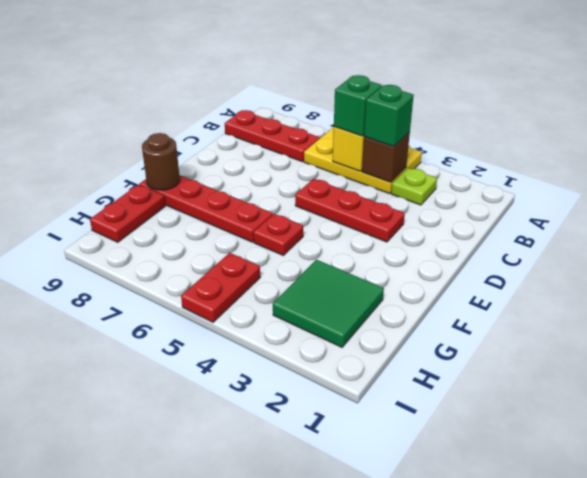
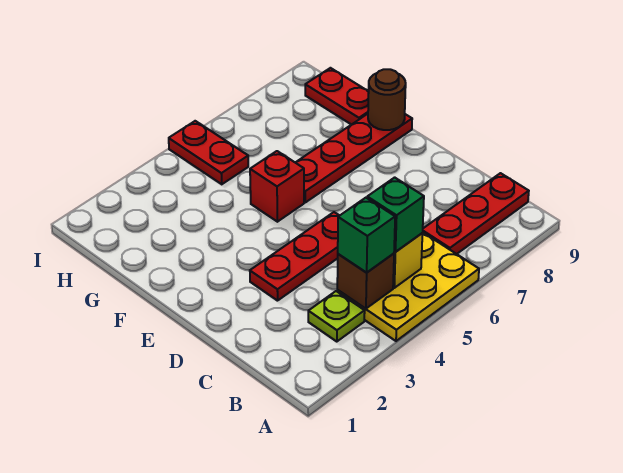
red plate F5 level 1 -> red brick F5 level 1
green tile G2:H3 level 1 -> none

